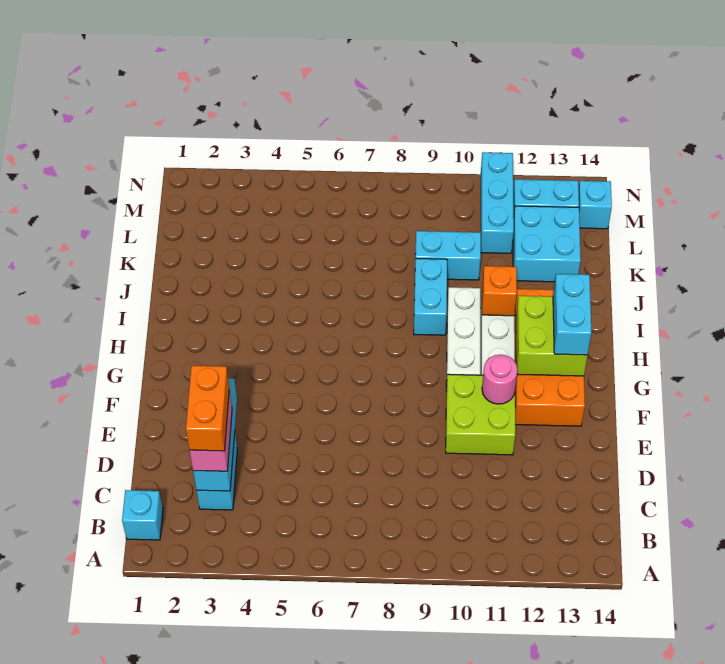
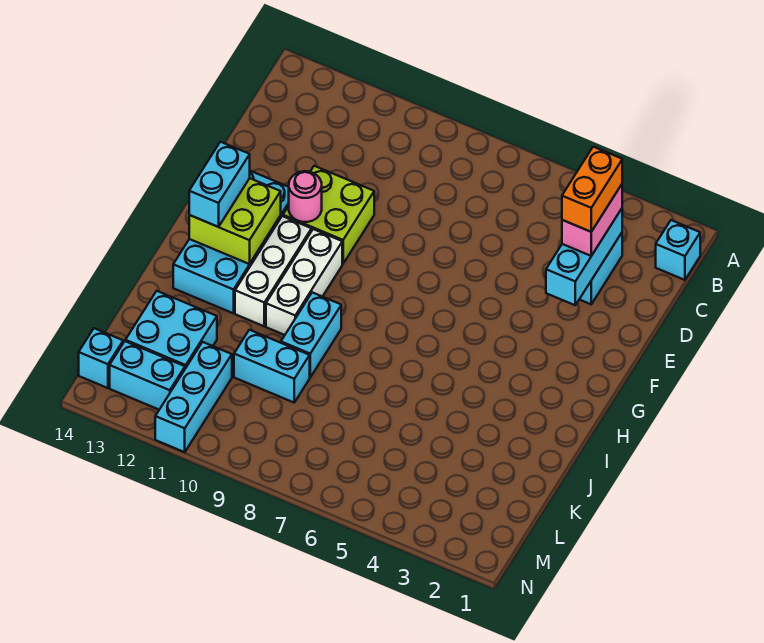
orange brick F12:I13 level 1 -> cyan brick F12:I13 level 1
orange brick I11 level 2 -> none

